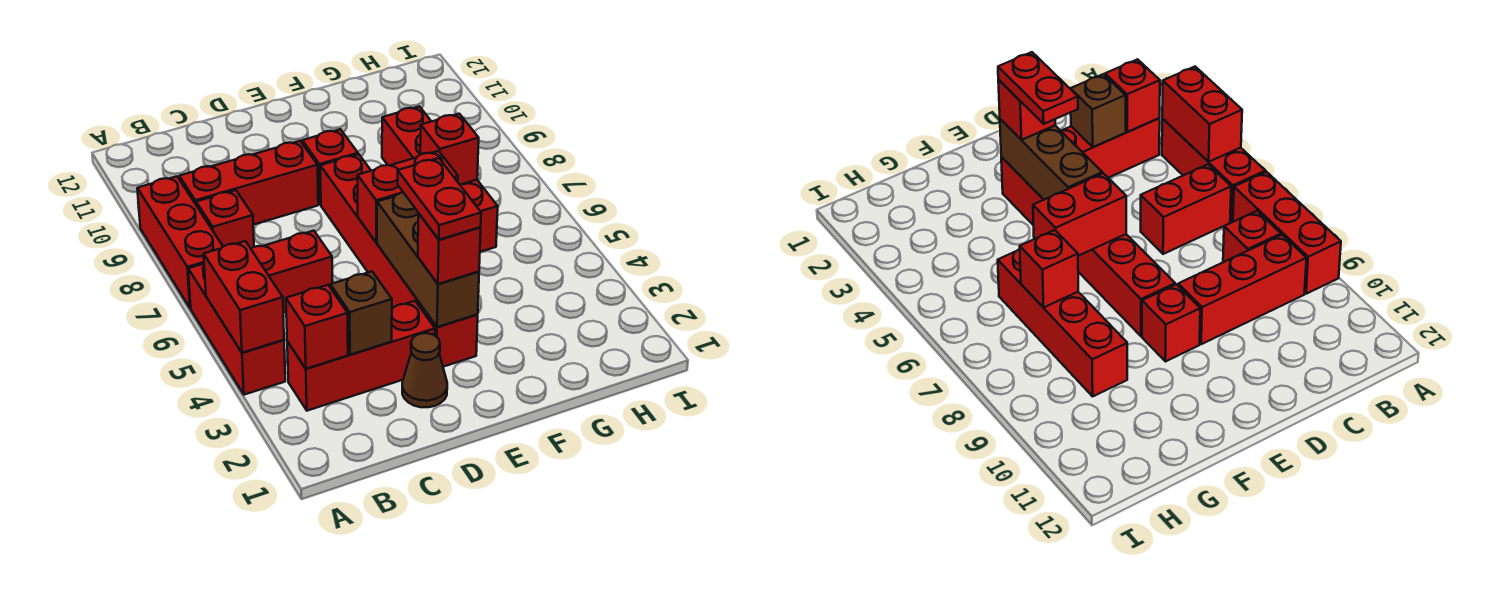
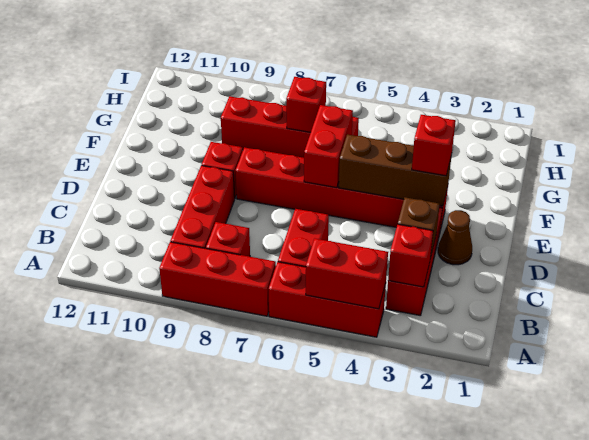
red plate E3:E4 level 4 -> none

